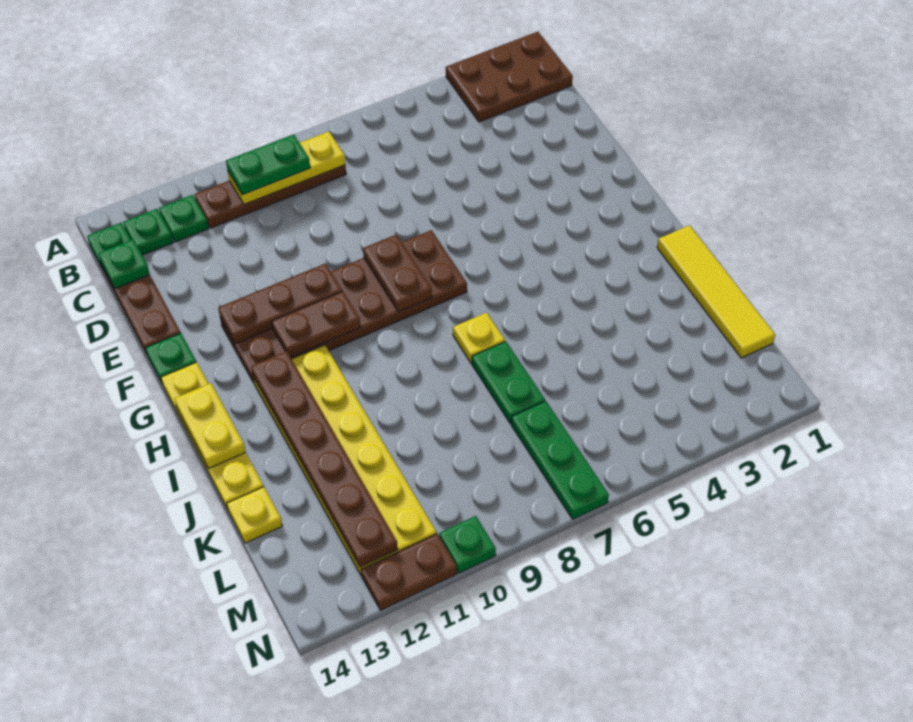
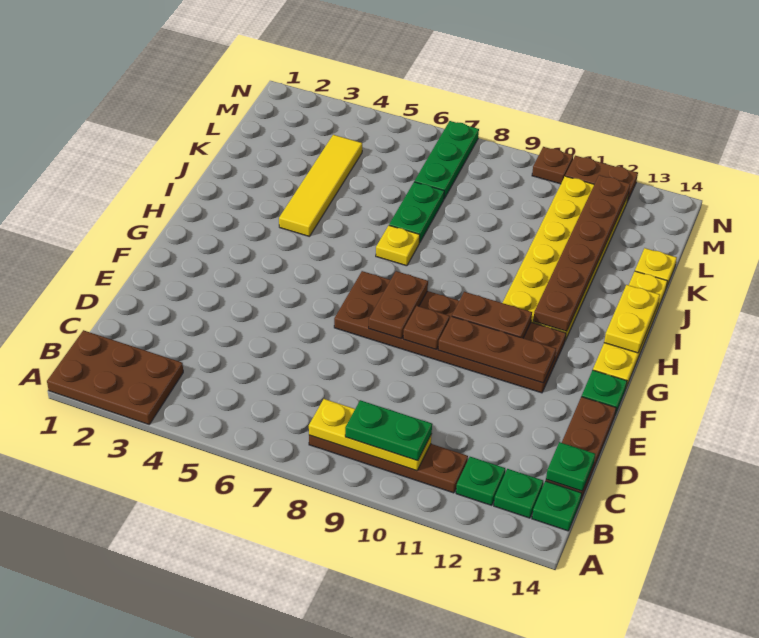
none -> brown plate F9 level 2
yellow tile I1:L1 level 1 -> yellow tile I4:L4 level 1
green plate N10 level 1 -> brown plate N10 level 1

